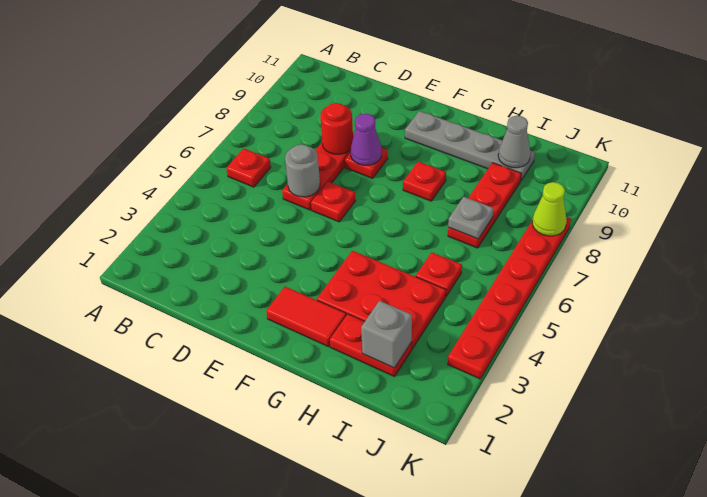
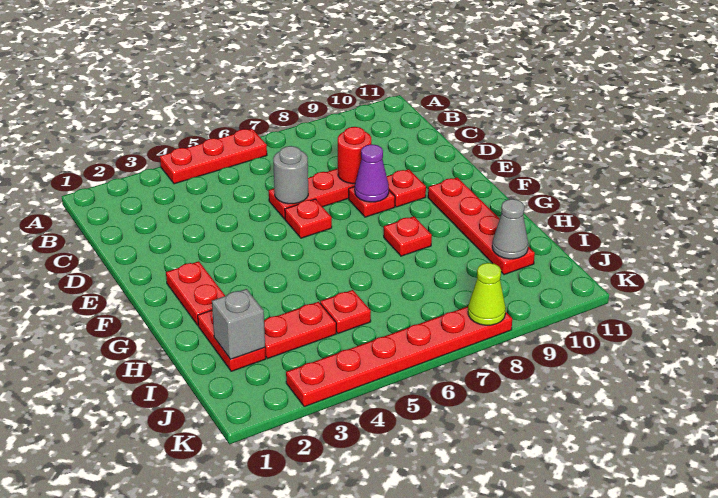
red plate B6 level 1 -> red plate E9 level 1
red tile F2:G2 level 1 -> red plate F2:G2 level 1
grey plate F10:I10 level 1 -> red plate F10:I10 level 1
red plate G3:I4 level 1 -> red plate I3:I4 level 1
red plate I7:I9 level 1 -> red plate A4:A6 level 1
grey plate I7 level 2 -> none

